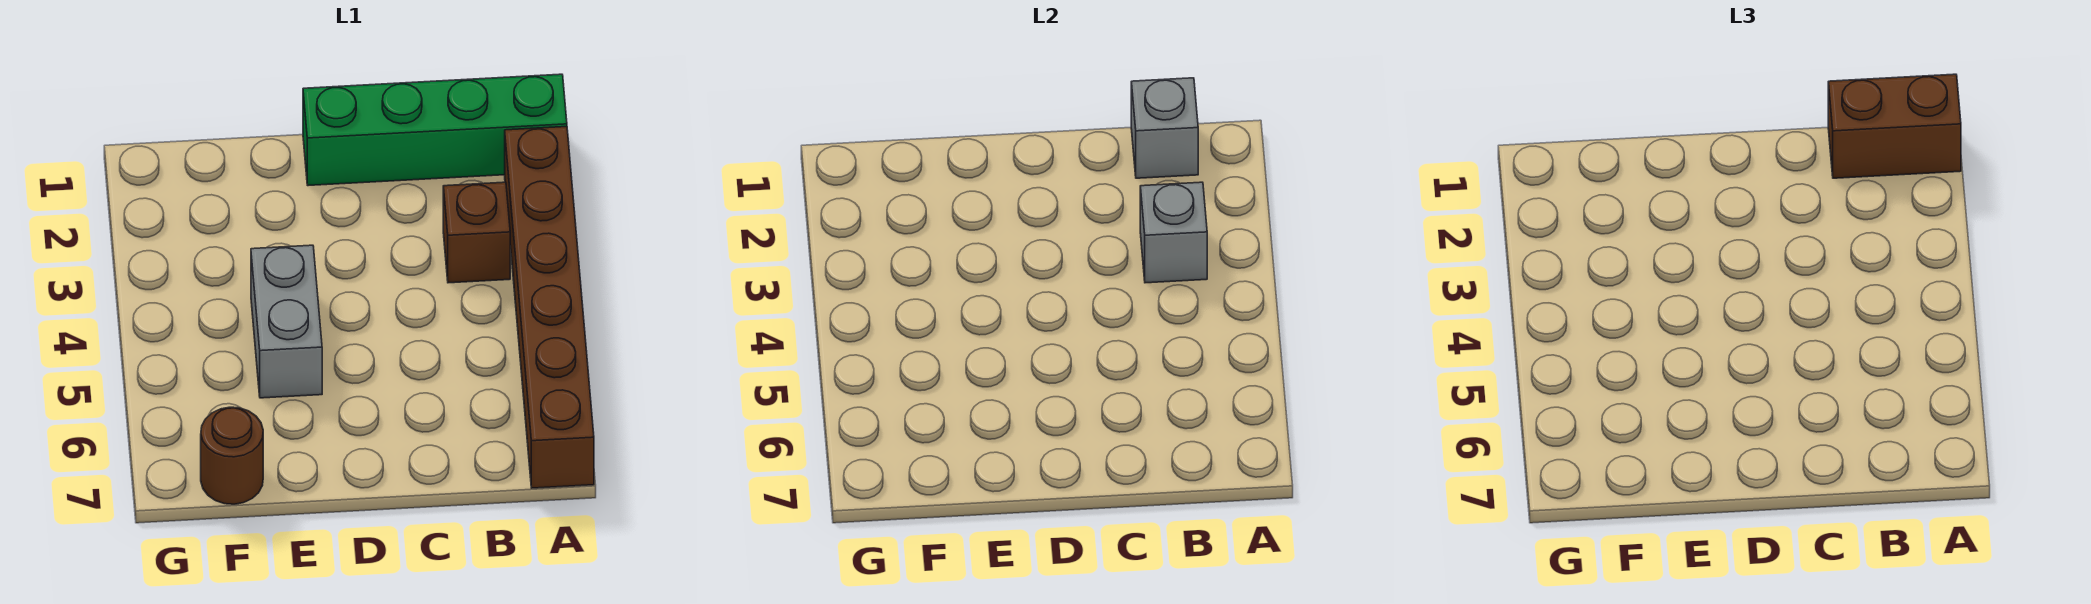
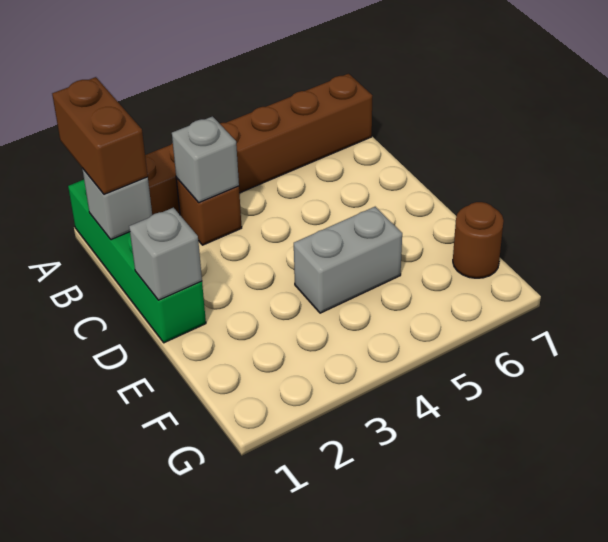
none -> grey brick D1 level 2

